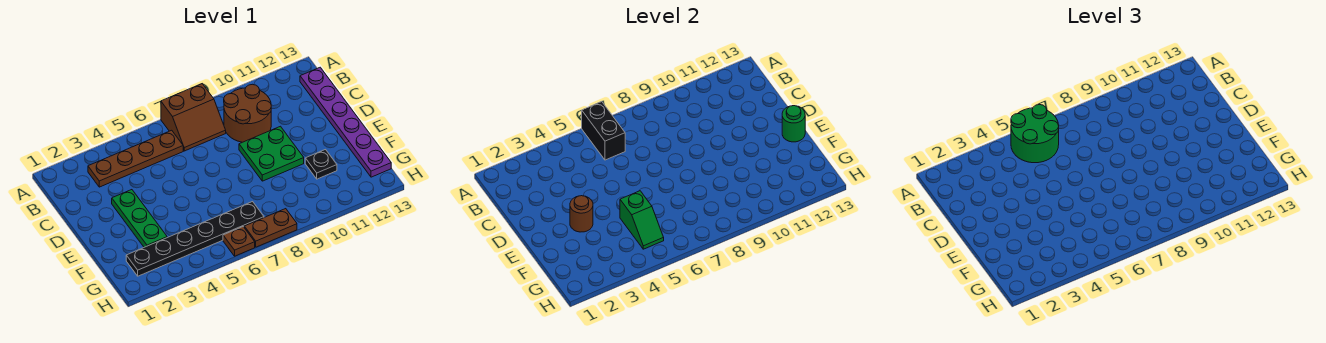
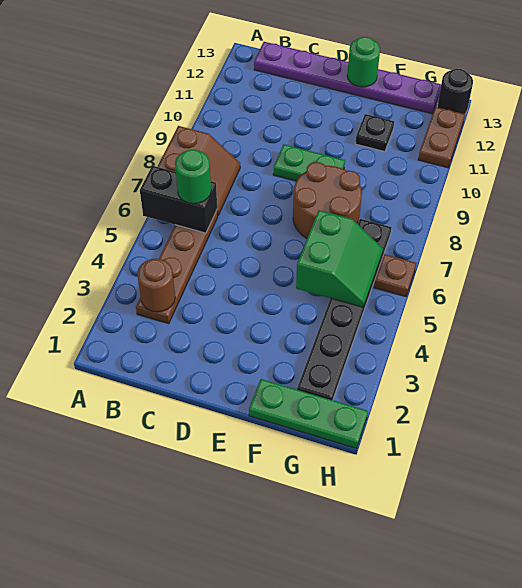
green round brick A5:B6 level 3 -> green round brick B6 level 3
brown round brick B9:C10 level 1 -> brown round brick E7:F8 level 1
green plate D3:F3 level 1 -> green plate F1:H1 level 1
green plate D9:E10 level 1 -> green plate D9:E9 level 1
brown round brick E3 level 2 -> brown round brick B3 level 2
green slope F5:G5 level 2 top F -> green slope F5:G6 level 2 top F
brown plate H7:H8 level 1 -> brown plate H11:H12 level 1
none -> black round brick H13 level 1

